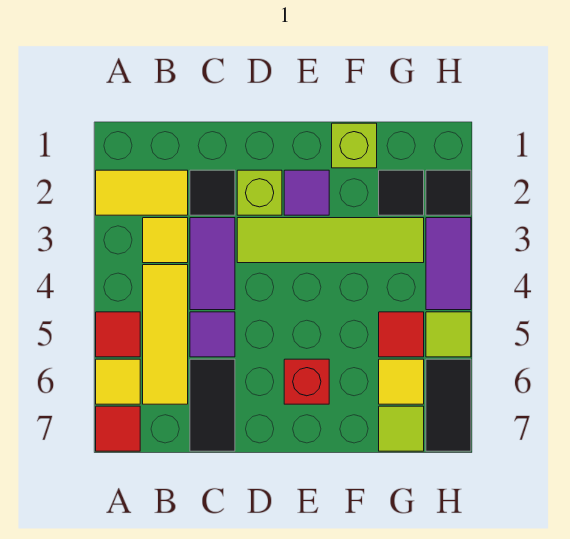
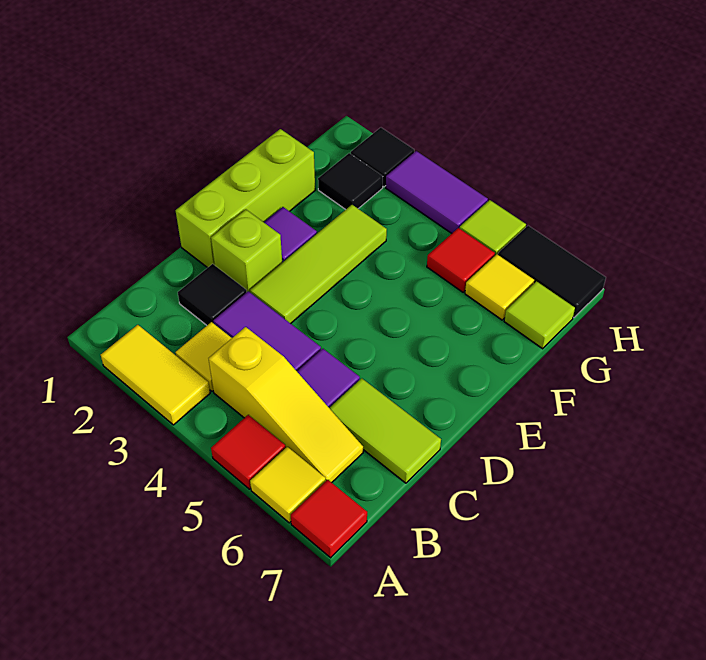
yellow tile A2:B2 level 1 -> yellow tile A2:A3 level 1
yellow tile B4:B6 level 1 -> yellow slope B4:B6 level 1 top 4
black tile C6:C7 level 1 -> lime tile C6:C7 level 1
lime tile D3:G3 level 1 -> lime tile D3:F3 level 1
red brick E6 level 1 -> none
lime brick F1 level 1 -> lime brick D1:F1 level 1

